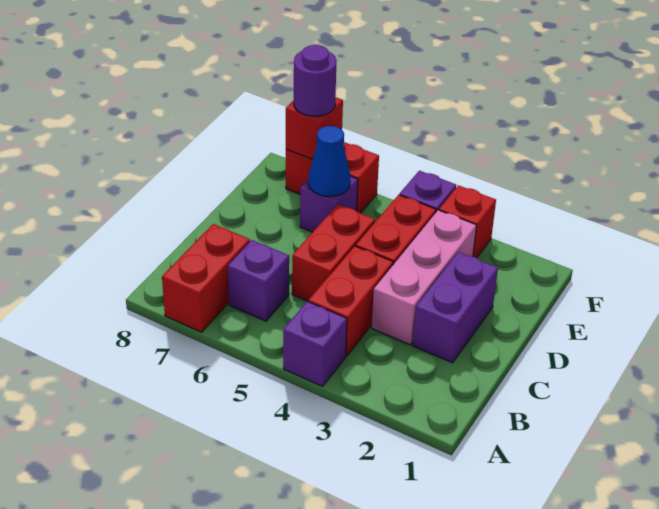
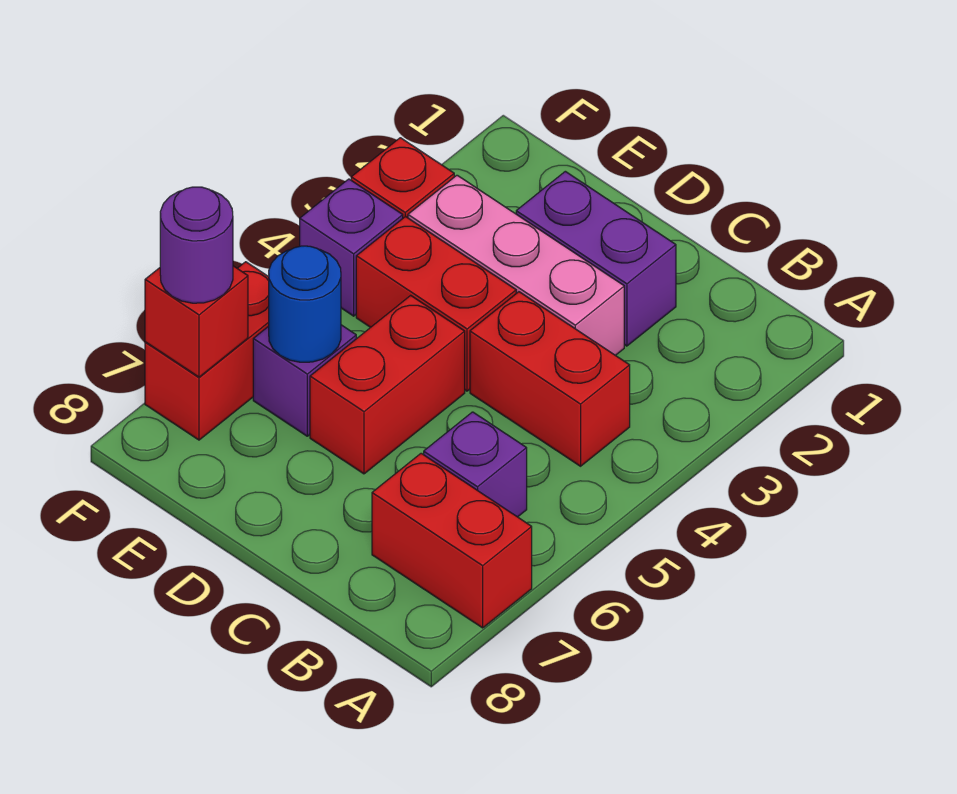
purple brick A4 level 1 -> none
red brick C5:D5 level 1 -> red brick D5:D6 level 1
blue cone E6 level 2 -> blue round brick E6 level 2

